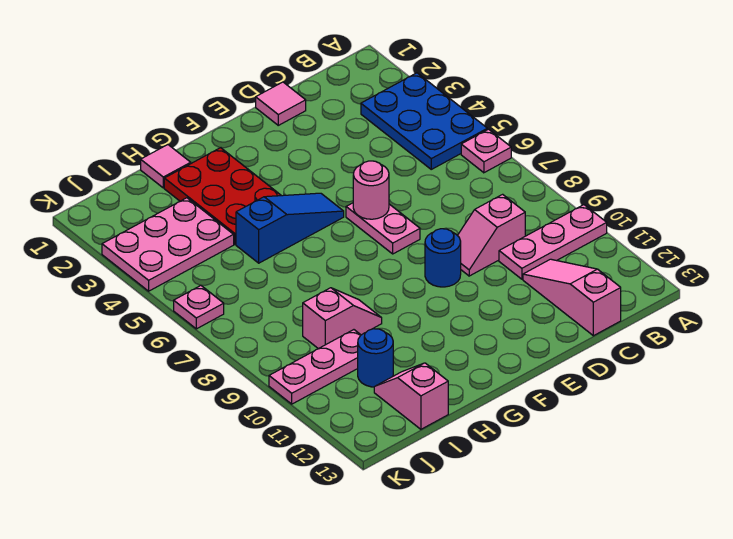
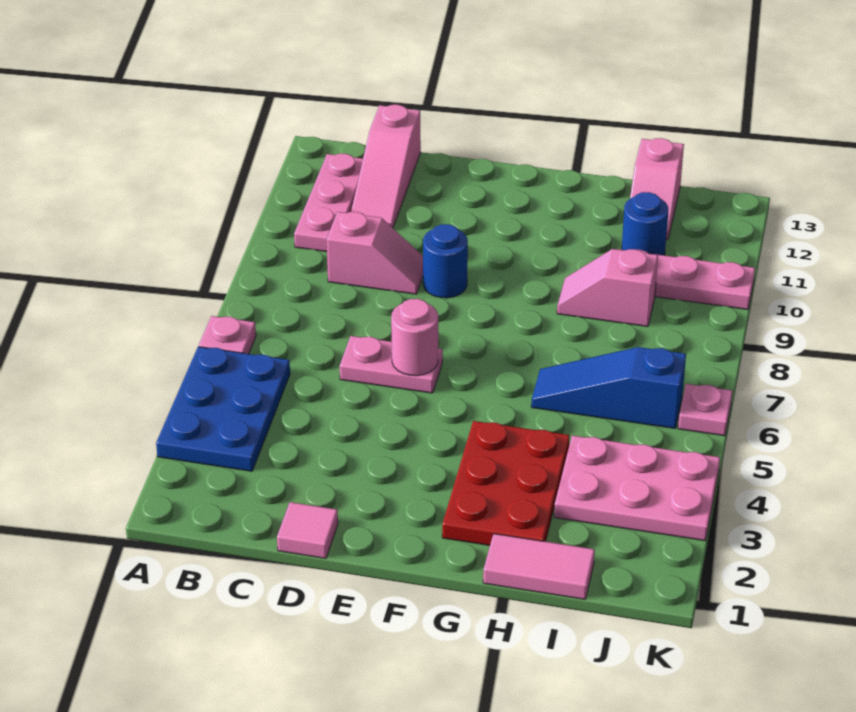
pink plate A10:C10 level 1 -> pink plate B10:B12 level 1
pink plate E6:E7 level 1 -> pink plate D6:E6 level 1
blue slope F5:H5 level 1 top H -> blue slope H6:J6 level 1 top J
pink tile H1 level 1 -> pink tile H1:I1 level 1

